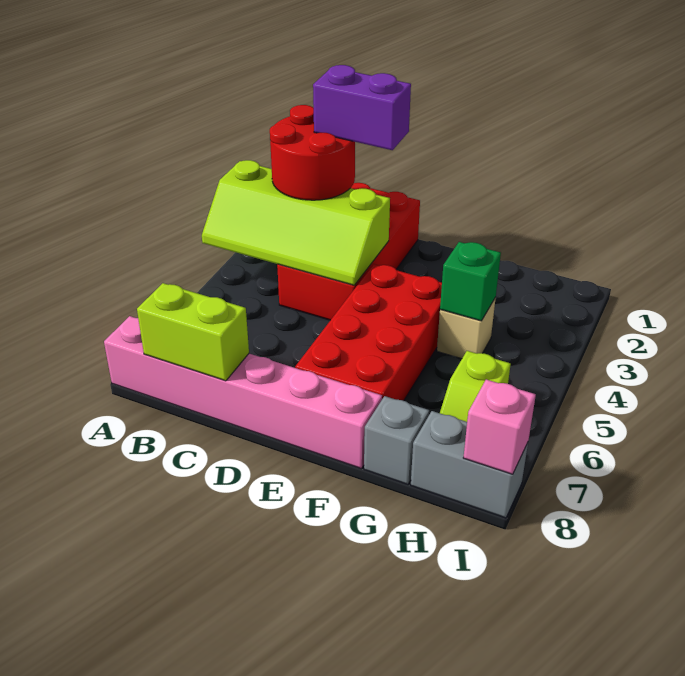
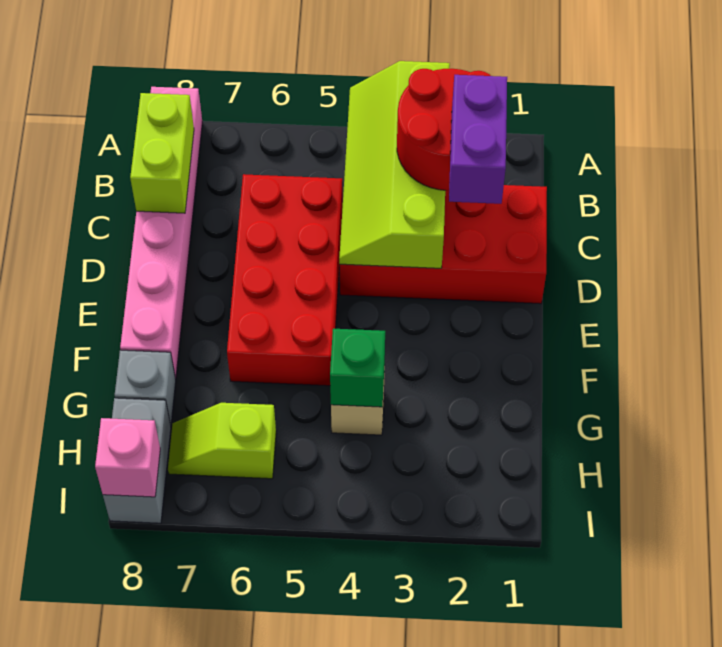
red brick E4:F7 level 1 -> red brick C5:F6 level 1

